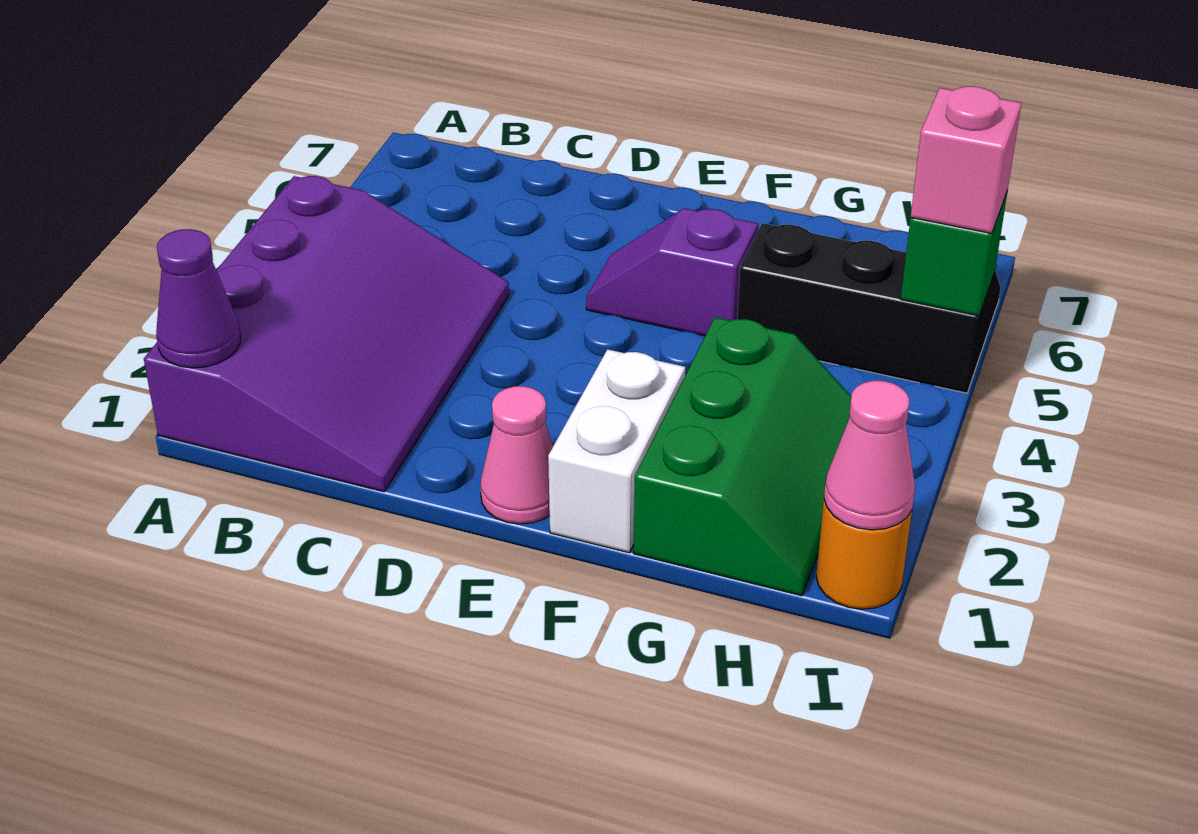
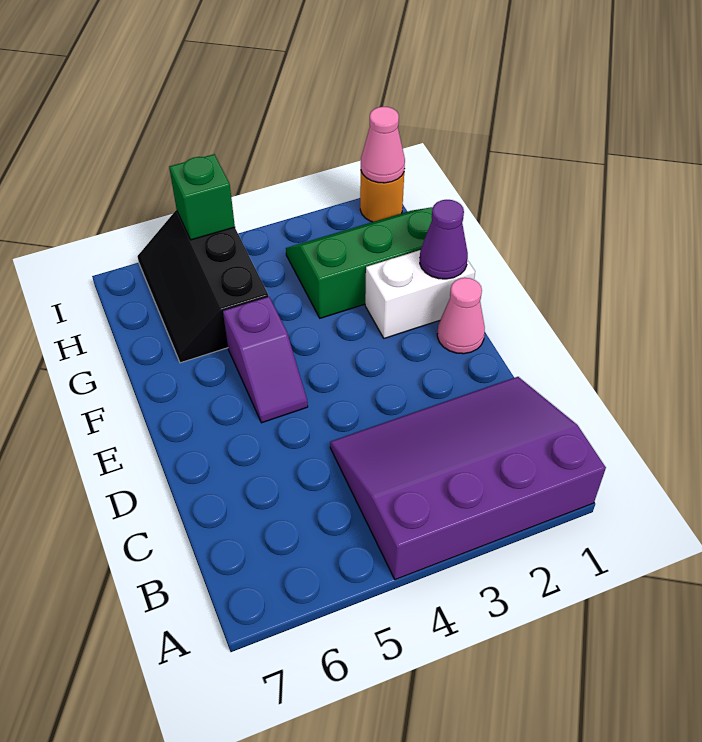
purple cone A1 level 2 -> purple cone F1 level 2
pink brick I5 level 3 -> none

